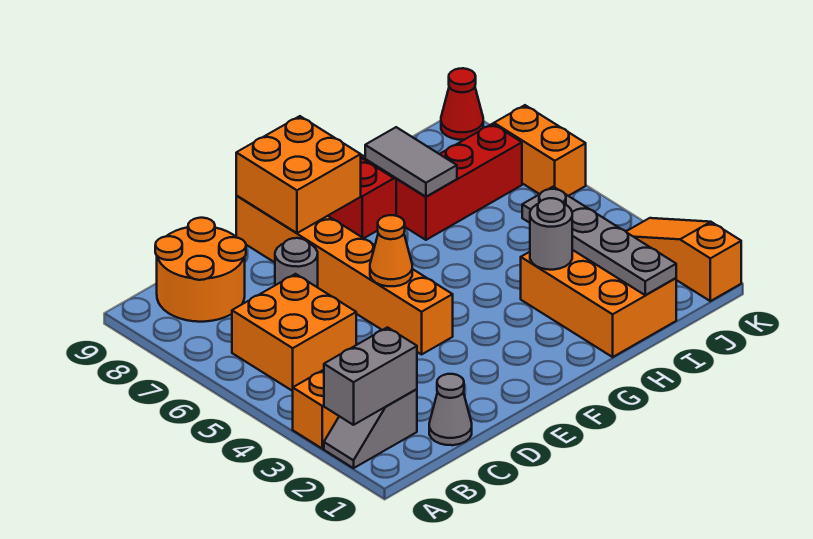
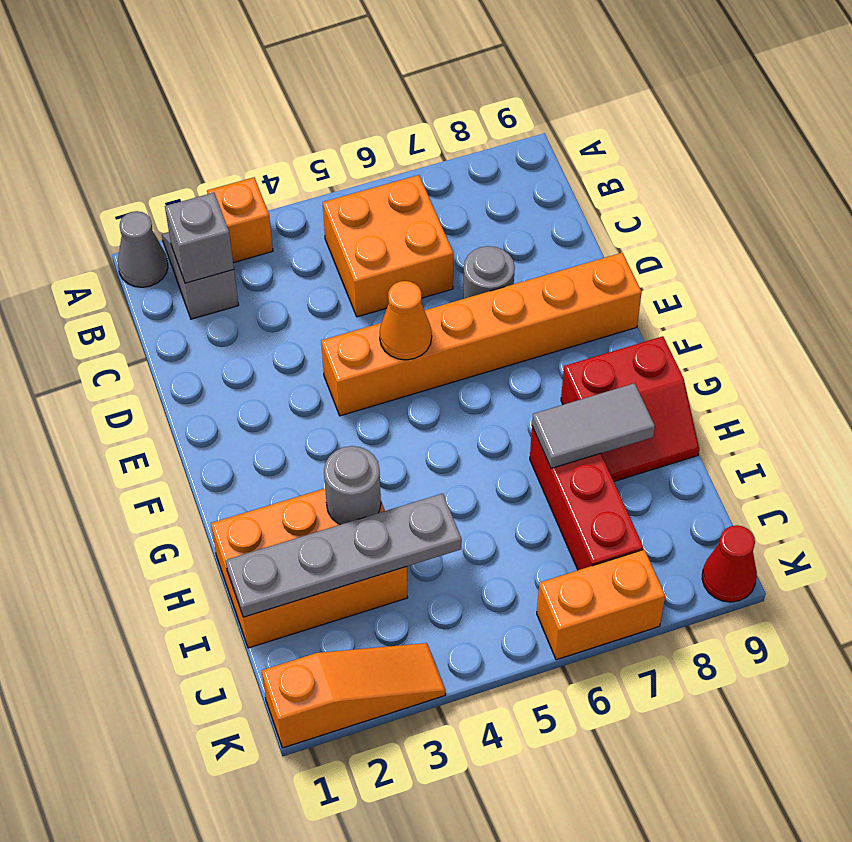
grey brick A2:B2 level 2 -> grey brick B2 level 2
orange round brick B8:C9 level 1 -> none
grey cone C1 level 1 -> grey cone A1 level 1
orange brick E8:F9 level 2 -> none

